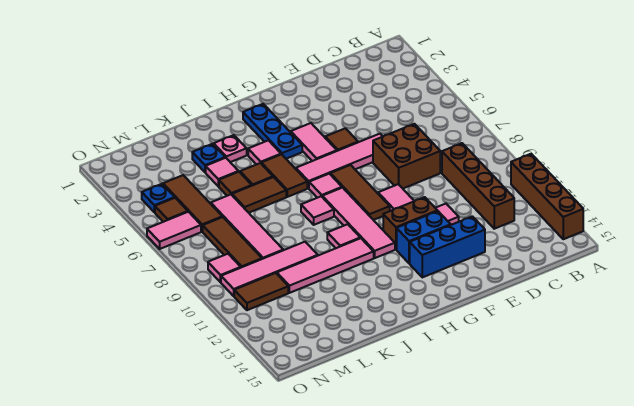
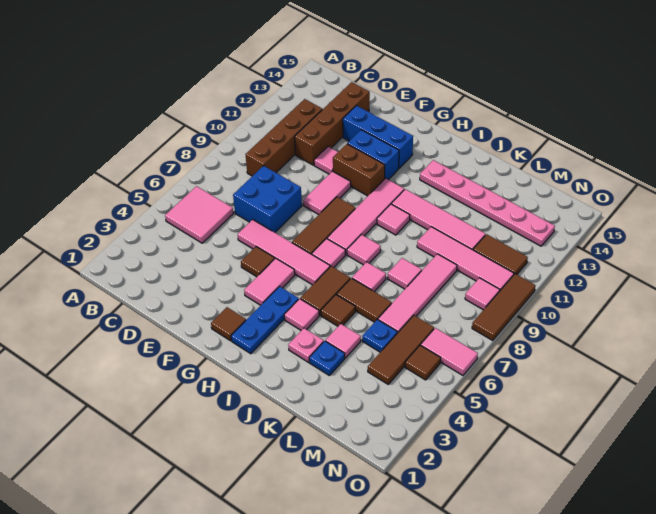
brown brick A11:A14 level 1 -> brown brick D11:D14 level 1
none -> pink tile B5:C6 level 1
brown brick D7:E8 level 1 -> blue brick D7:E8 level 1
none -> pink plate I13:N13 level 1
none -> pink tile J7 level 1
brown tile K5 level 1 -> brown tile G2 level 1
none -> pink tile K8 level 1
brown tile M7:M9 level 1 -> brown tile O8:O10 level 1
blue plate N4 level 1 -> blue plate L5 level 1

